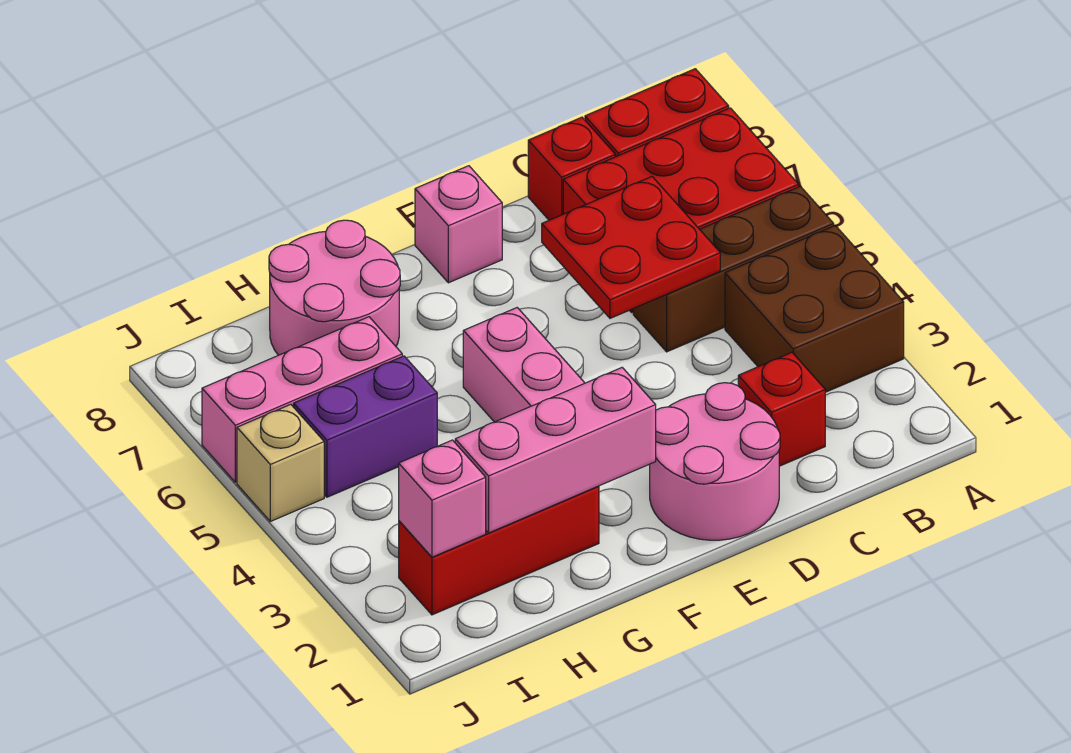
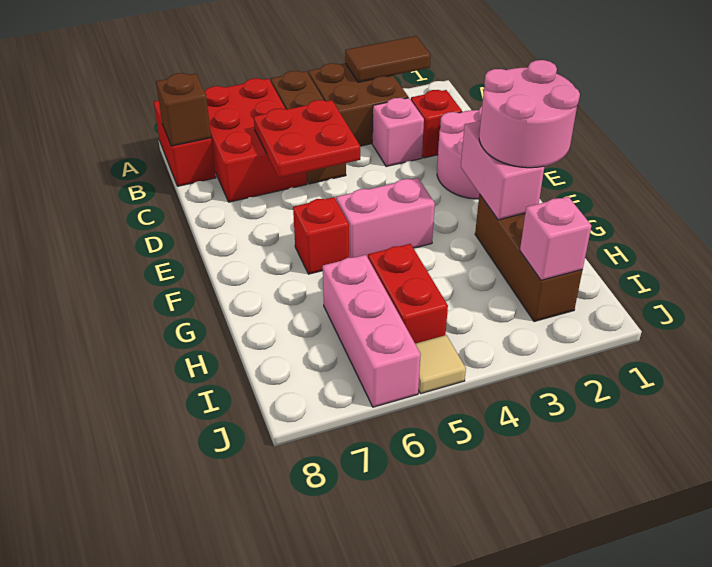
none -> brown tile A2:A3 level 2
none -> brown brick B8 level 2
red brick C8 level 1 -> red brick F6 level 1
pink brick E8 level 1 -> pink brick C3 level 1
pink brick F2:H2 level 2 -> pink brick F2:G2 level 2
red brick G2:I2 level 1 -> brown brick G2:I2 level 1
pink round brick G7:H8 level 1 -> pink round brick F1:G2 level 3
purple brick H5:I5 level 1 -> red brick H5:I5 level 1
tan brick J5 level 1 -> tan tile J5 level 1

